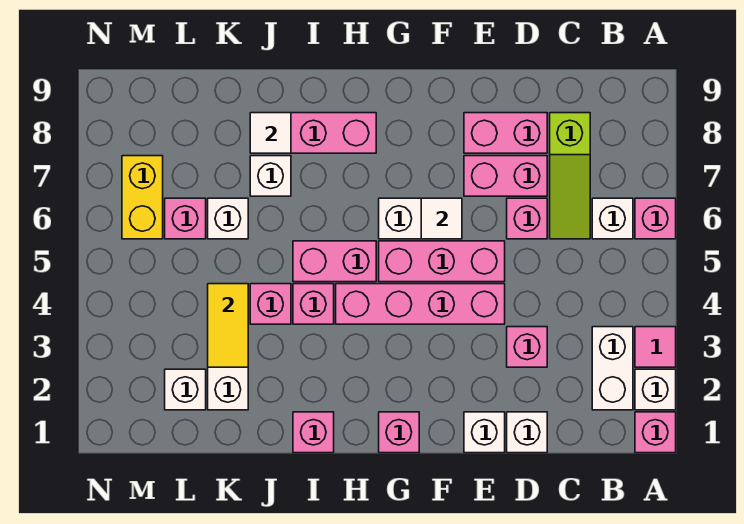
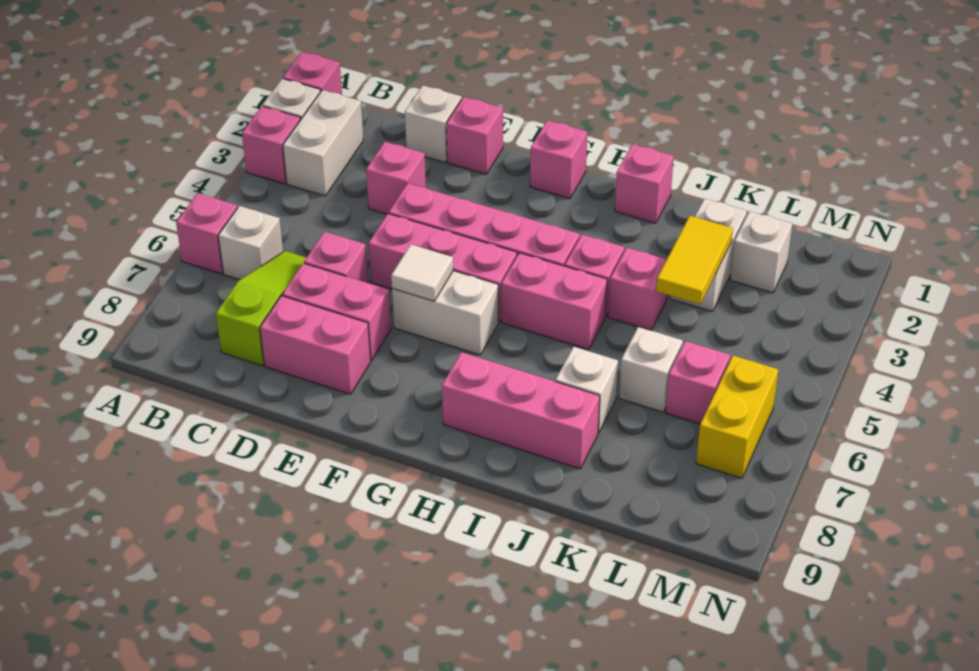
pink tile A3 level 1 -> pink brick A3 level 1
white brick E1 level 1 -> pink brick E1 level 1
white tile J8 level 2 -> none

